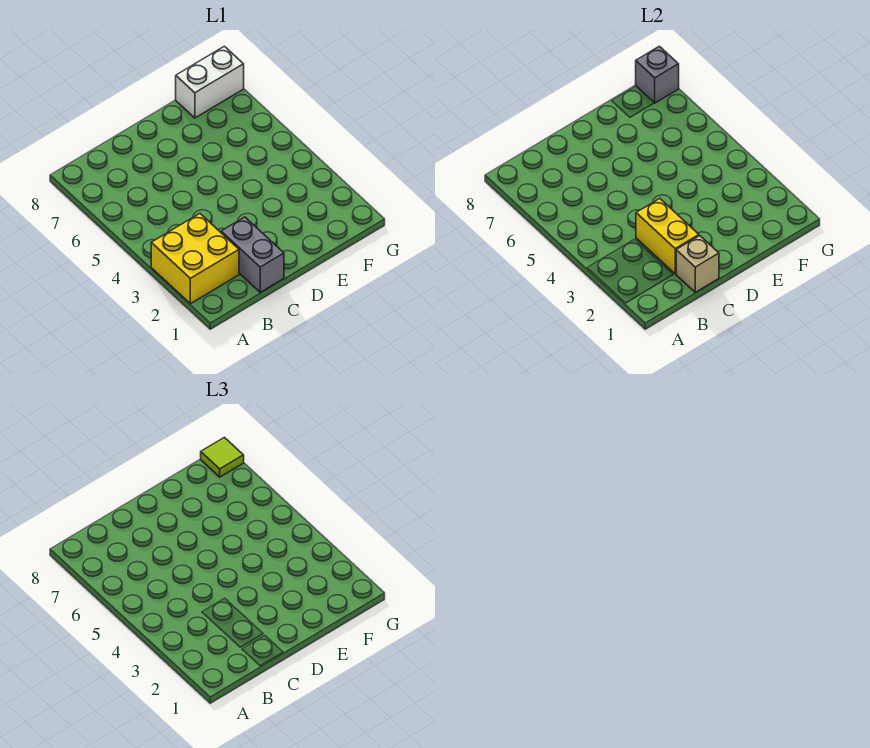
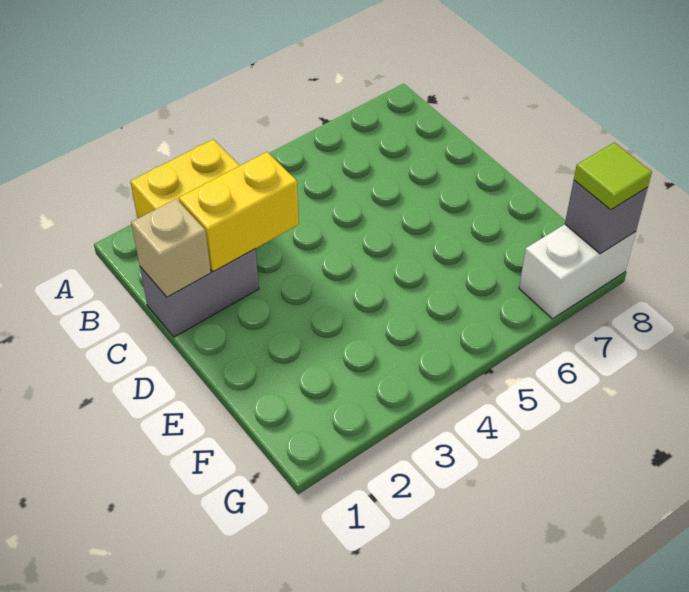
white brick F8:G8 level 1 -> white brick G7:G8 level 1

